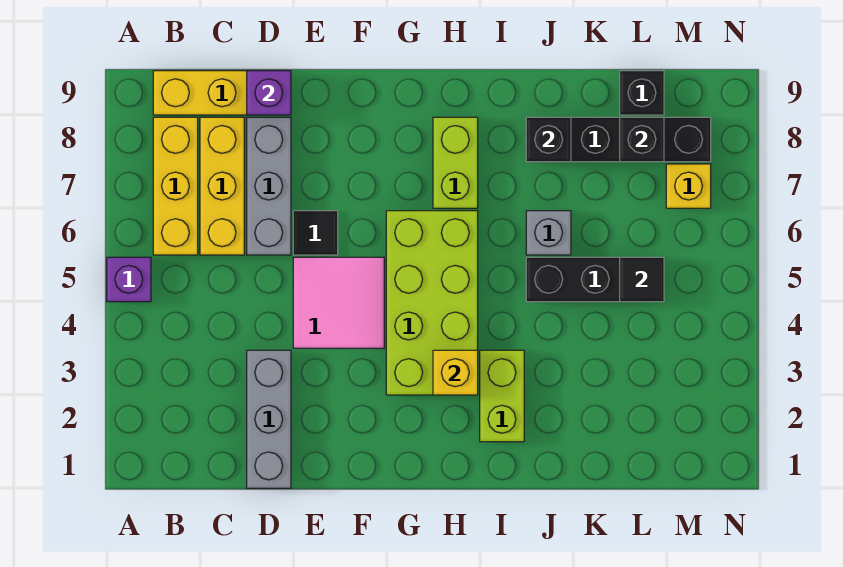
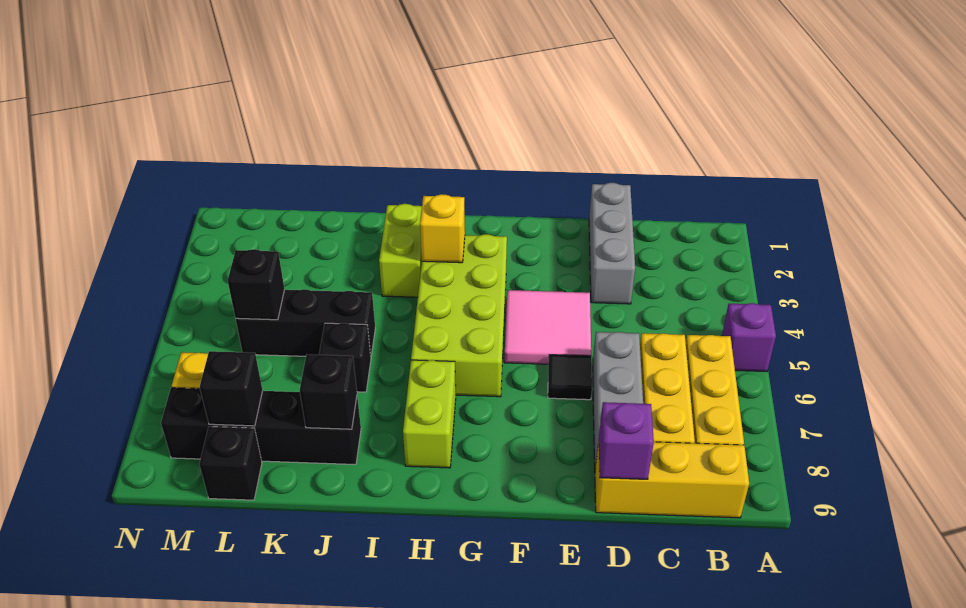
grey brick J6 level 1 -> black brick J6 level 1
black tile L5 level 2 -> black brick L5 level 2

